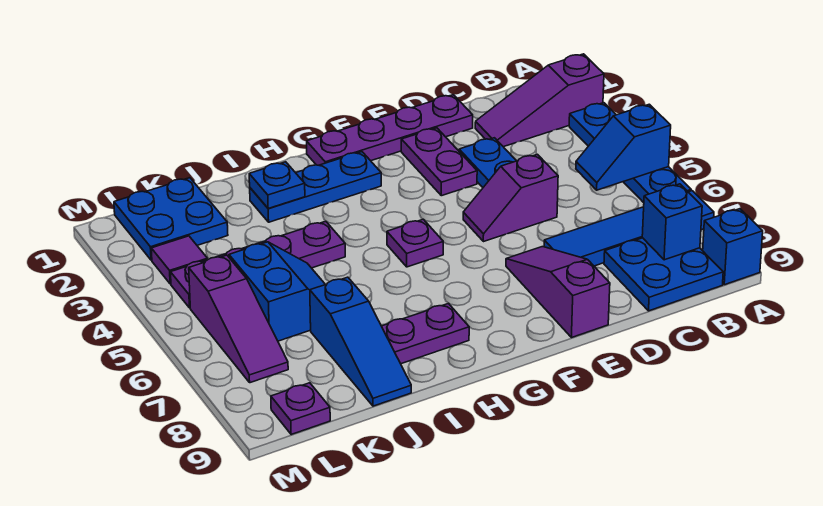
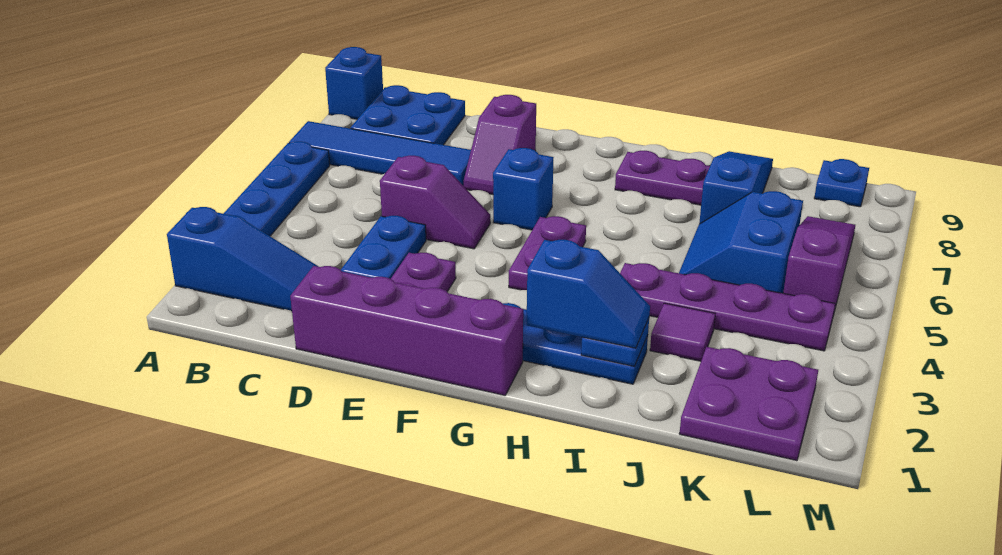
purple slope A2:C2 level 1 top A -> blue slope A2:C2 level 1 top A
blue slope A5:B5 level 2 top A -> blue slope H2:I2 level 3 top H
blue brick B8 level 2 -> blue brick F6 level 1
purple plate D1:G1 level 1 -> purple brick D1:G1 level 1
purple slope E7:E9 level 1 top 9 -> purple slope E7:E8 level 1 top 8
purple plate G5 level 1 -> purple plate G4:G5 level 1
blue plate K1:L2 level 1 -> purple plate K1:L2 level 1
purple tile L3 level 1 -> purple tile J3 level 1
purple plate L9 level 1 -> blue plate L9 level 1

